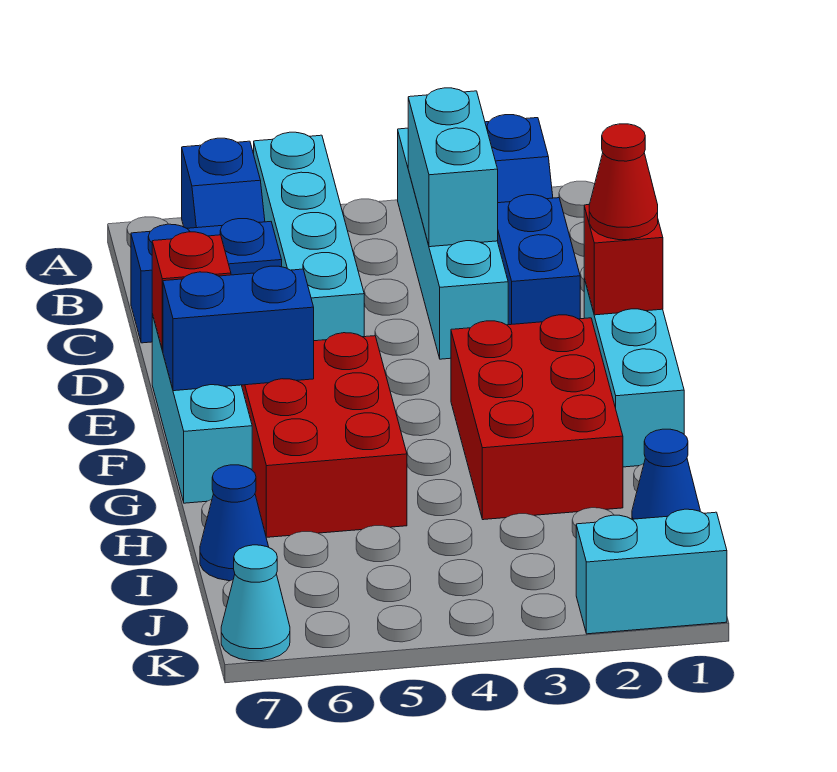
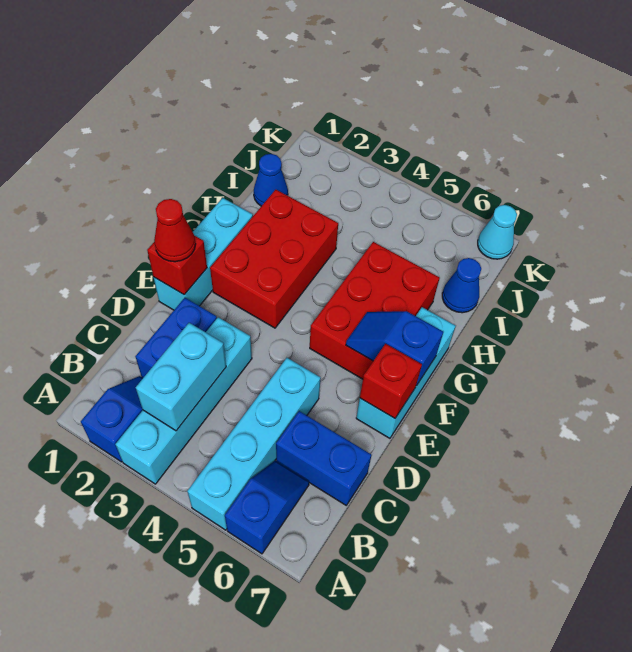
blue brick F6:F7 level 2 -> blue slope F6:F7 level 2 top 7
cyan brick K1:K2 level 1 -> none

